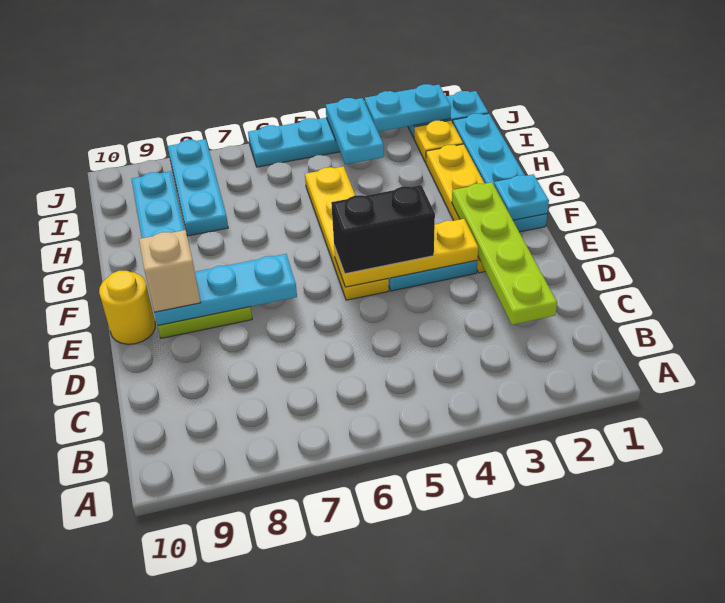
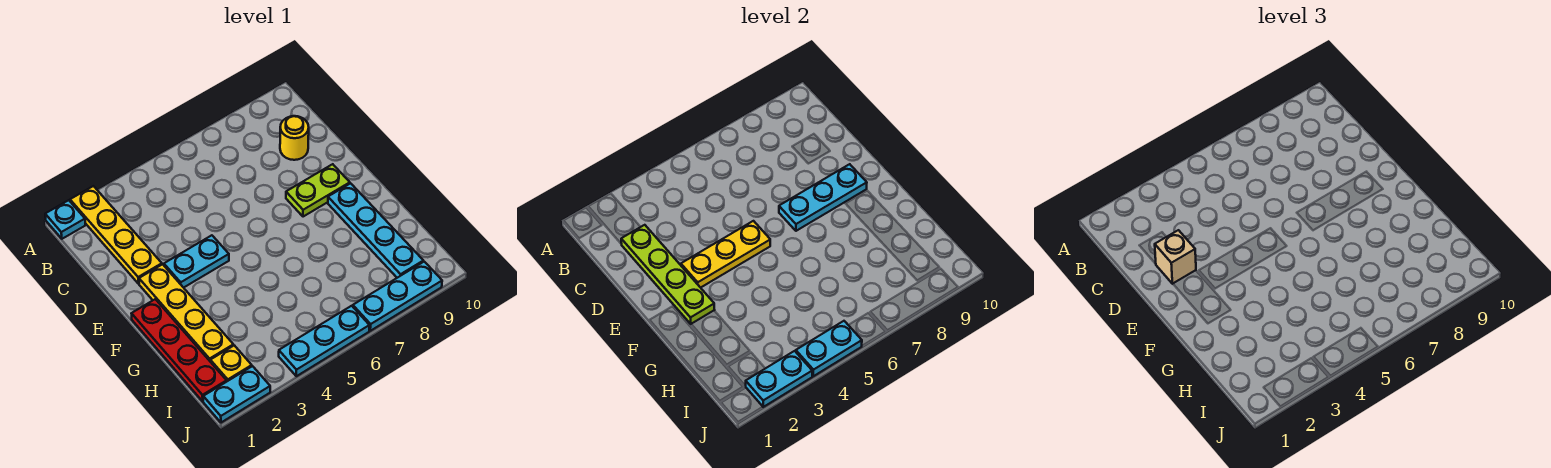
black brick E4:E5 level 3 -> none
yellow plate E5:H5 level 1 -> yellow plate A2:D2 level 1
tan brick E9 level 3 -> tan brick D2 level 3
yellow round brick E10 level 1 -> yellow round brick C9 level 1
cyan plate F1:I1 level 1 -> red plate F1:I1 level 1
cyan plate F1 level 2 -> cyan plate A1 level 1
cyan plate H8:J8 level 1 -> cyan plate J7:J9 level 1
cyan plate I4:J4 level 2 -> cyan plate J4:J5 level 2

